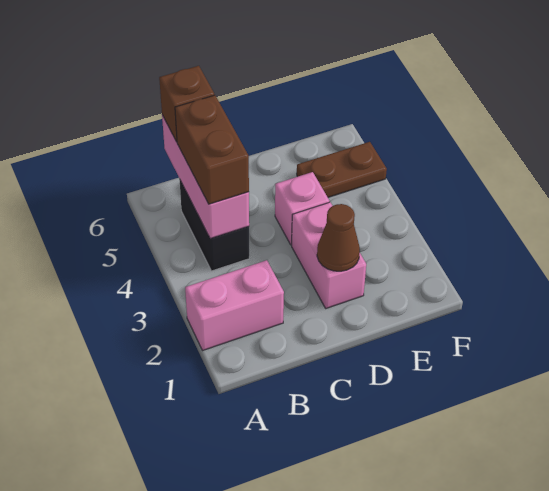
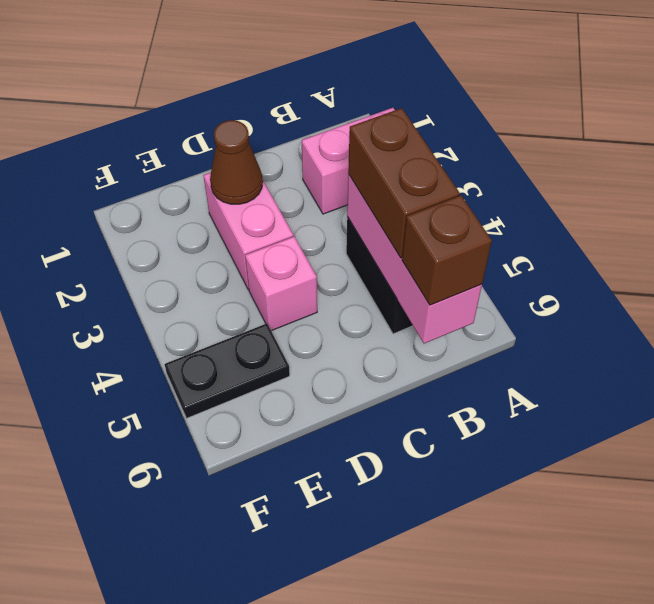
brown plate E5:F5 level 1 -> black plate E5:F5 level 1

